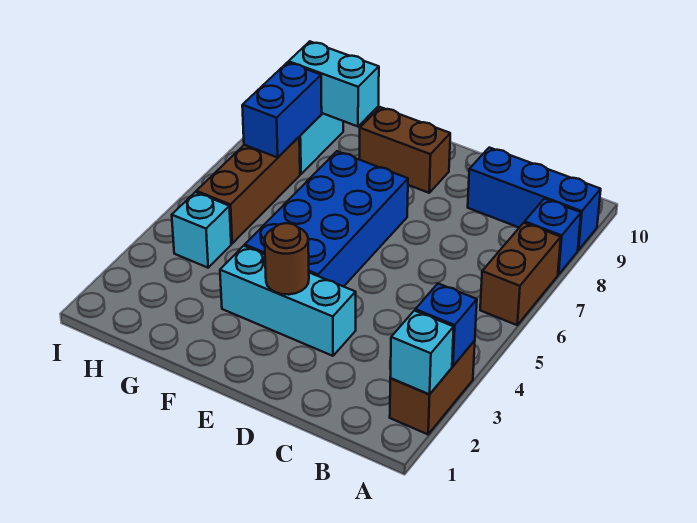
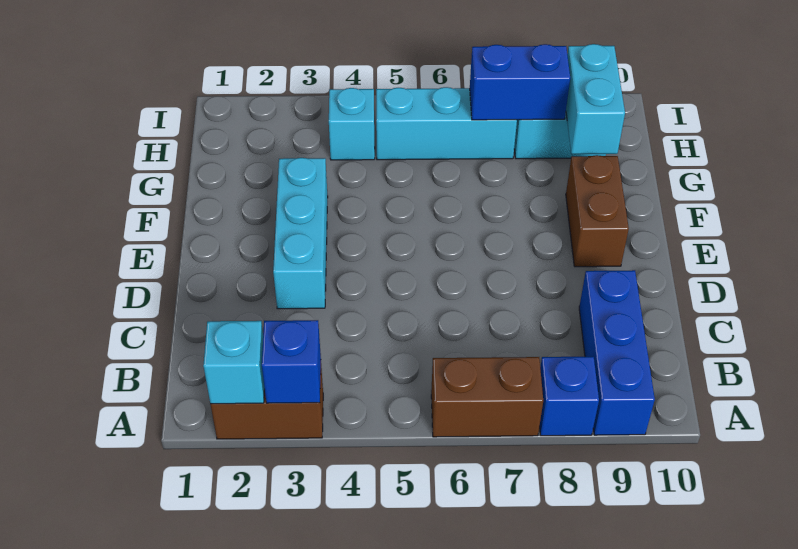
brown round brick E3 level 2 -> none
blue brick E4:F7 level 1 -> none
brown brick H5:H7 level 1 -> cyan brick H5:H7 level 1

